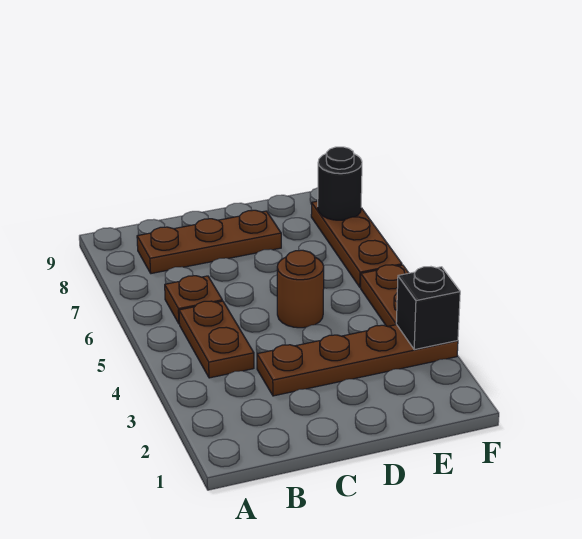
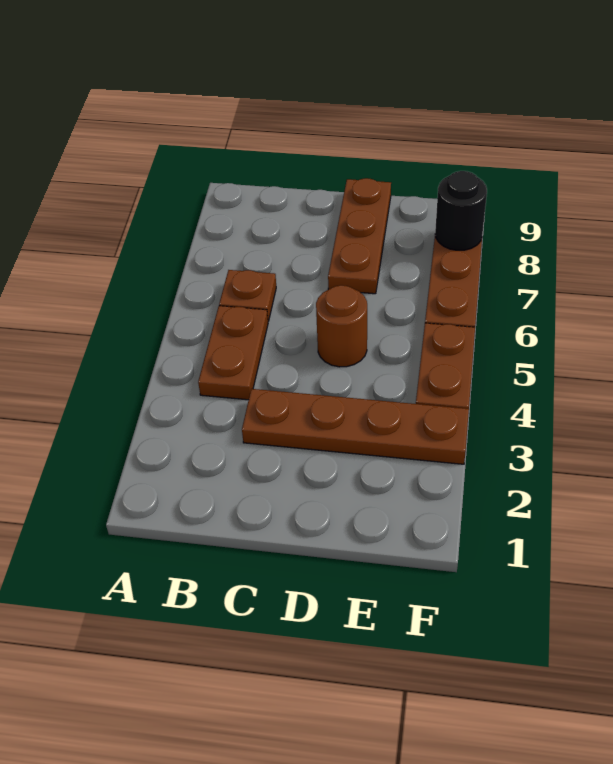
brown plate B8:D8 level 1 -> brown plate D7:D9 level 1
black brick F3 level 2 -> none

